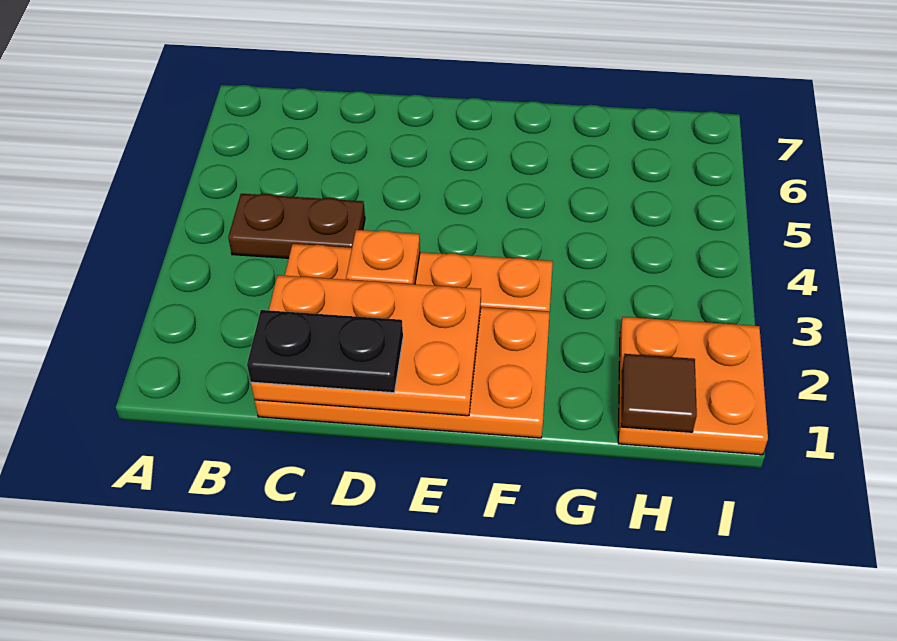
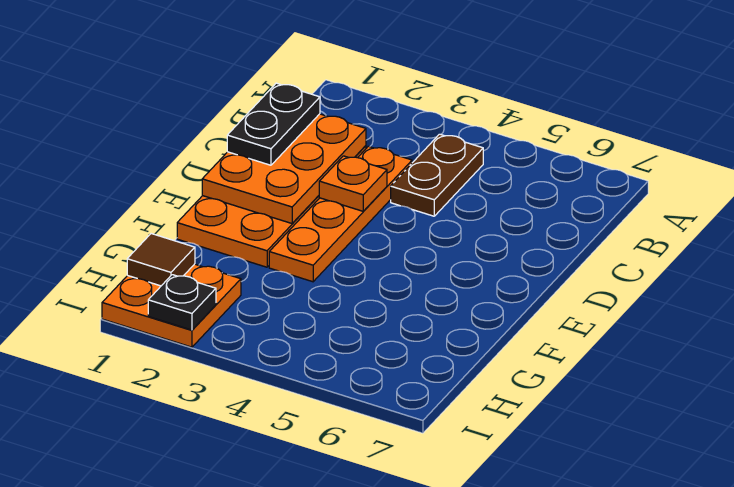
none -> black plate I2 level 2

